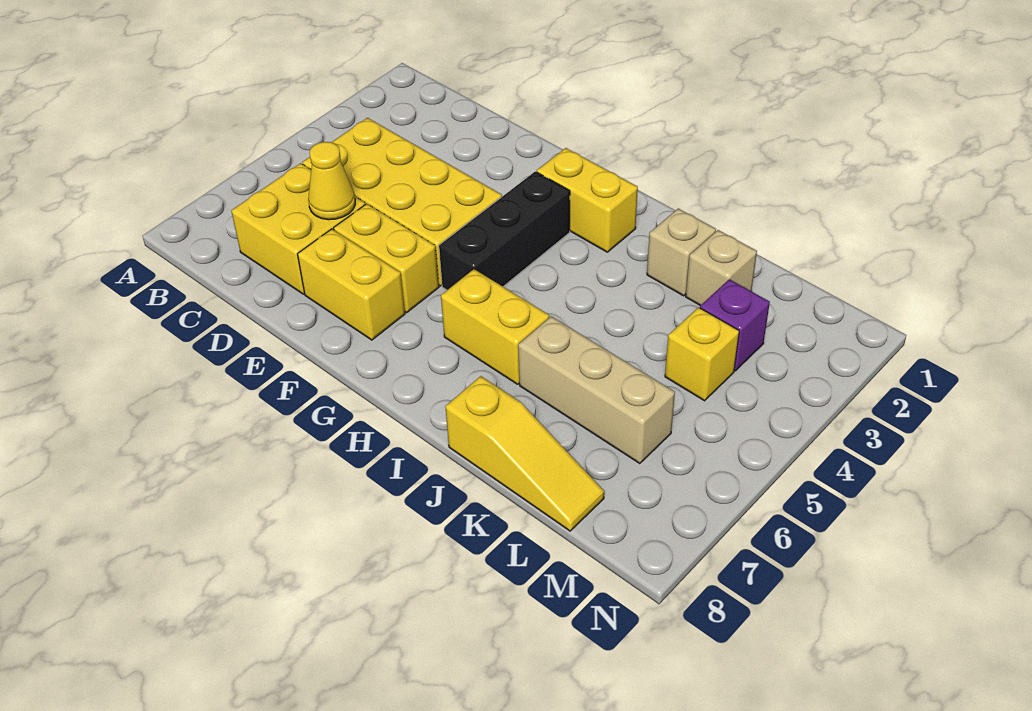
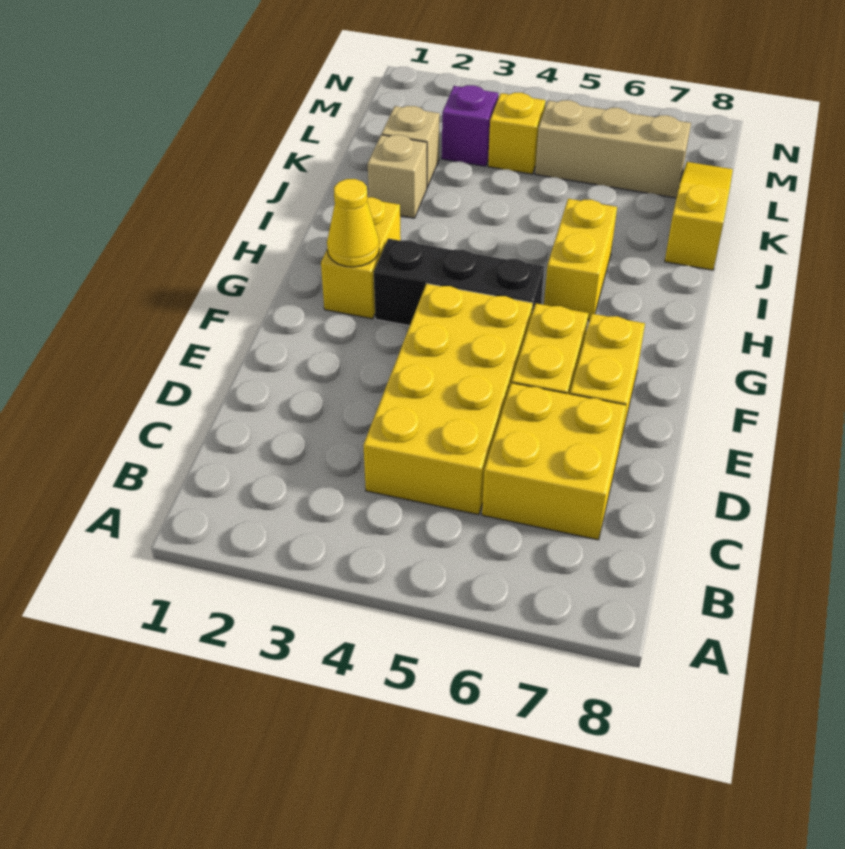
yellow cone D6 level 2 -> yellow cone G2 level 2
tan brick J6:L6 level 1 -> tan brick L5:L7 level 1

